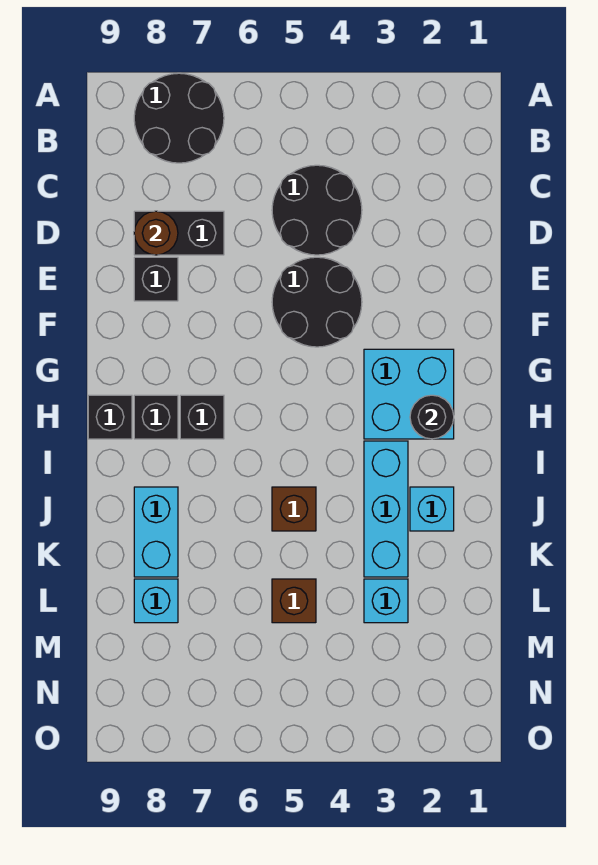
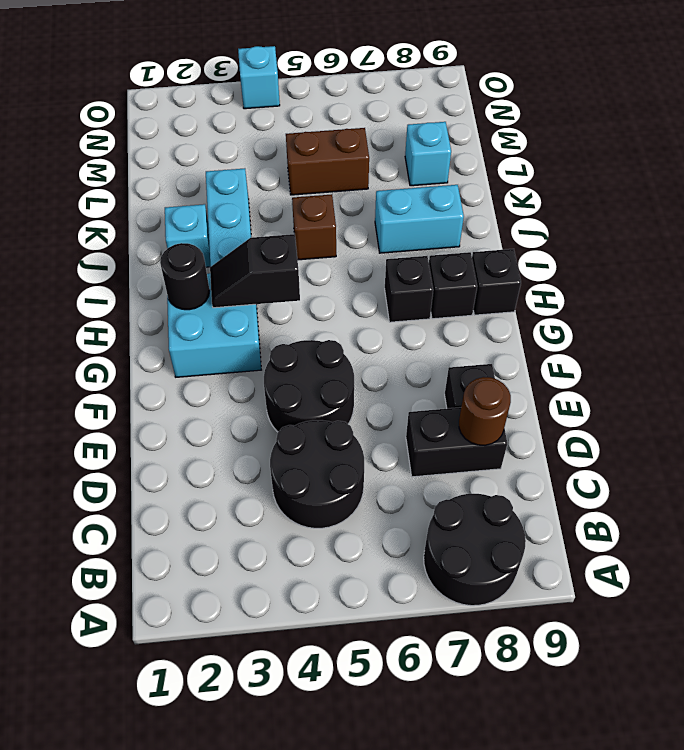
none -> black slope H3:H4 level 2 top 4
cyan brick J8:K8 level 1 -> cyan brick J7:J8 level 1
cyan brick L3 level 1 -> cyan brick O4 level 1
brown brick L5 level 1 -> brown brick L5:L6 level 1

